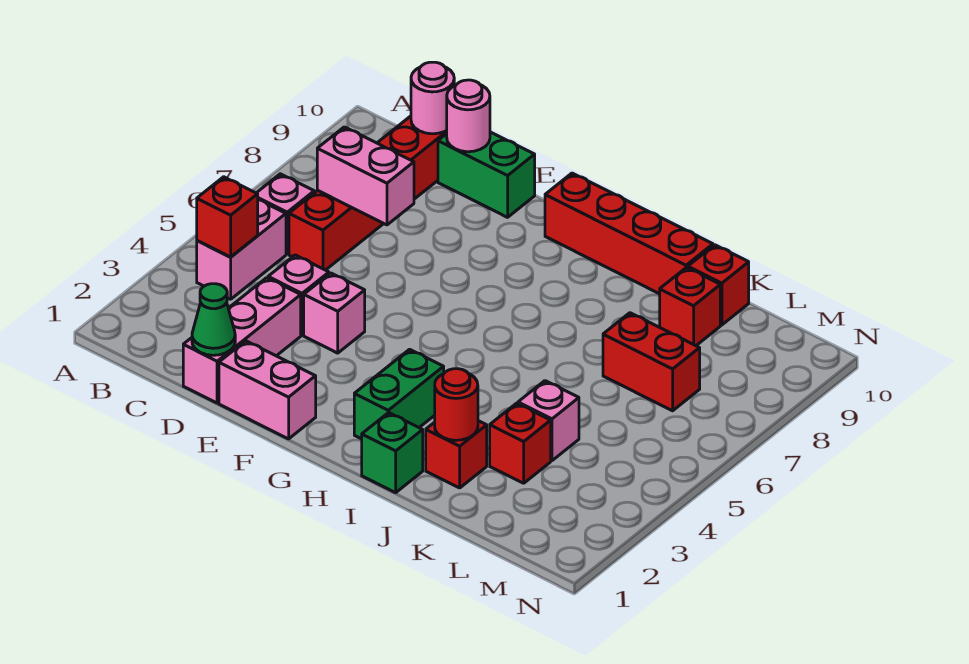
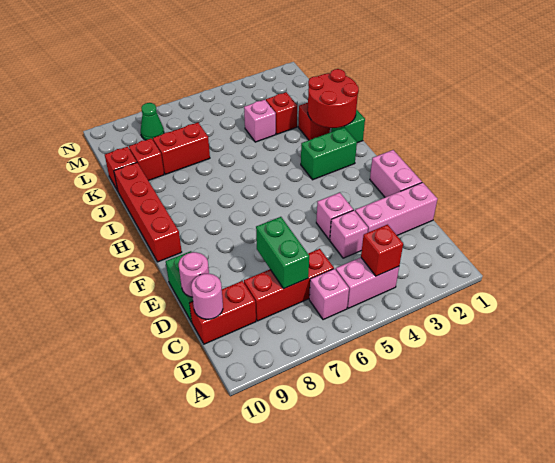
pink brick C7:D7 level 2 -> green brick C7:D7 level 2
green cone D1 level 2 -> green cone M8 level 1
red round brick J2 level 2 -> red round brick I1:J2 level 2
red brick K7:L7 level 1 -> red brick K7:K8 level 1

